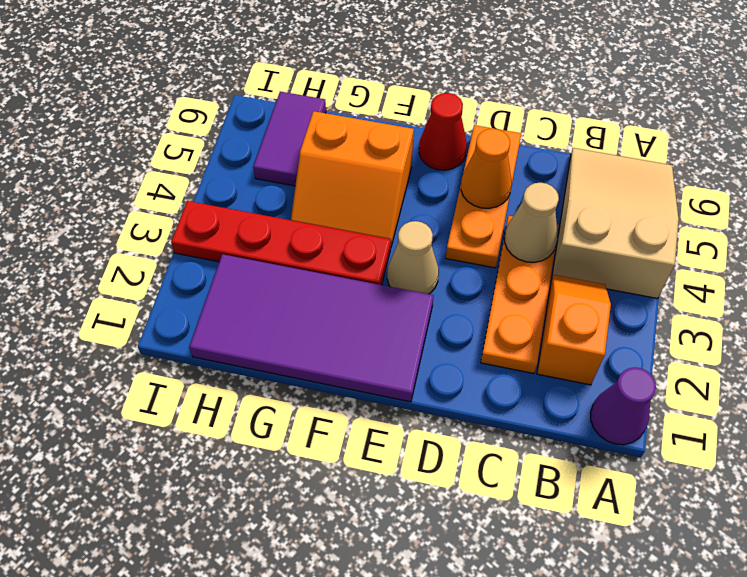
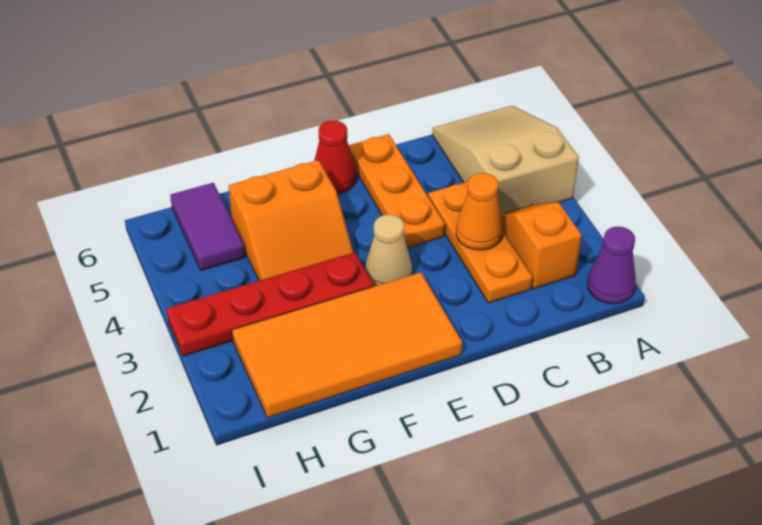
tan cone C4 level 2 -> none
orange cone D5 level 2 -> orange cone C3 level 2
purple tile E1:H2 level 1 -> orange tile E1:H2 level 1

